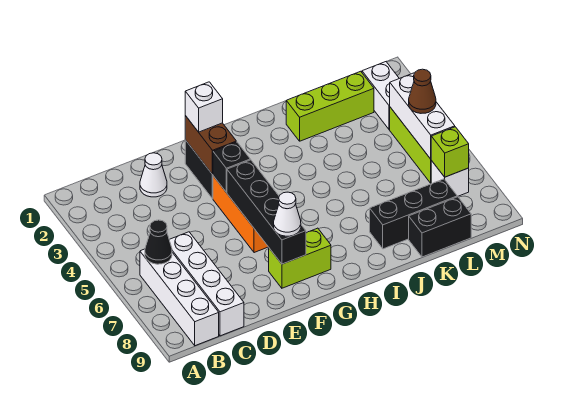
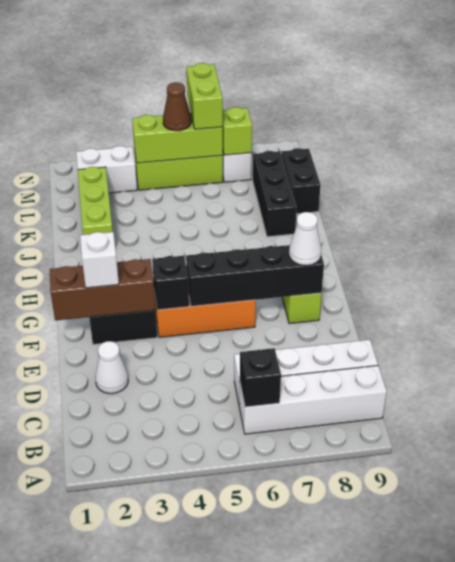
black cone B6 level 2 -> black brick B6 level 2
brown brick F2:F3 level 2 -> brown brick F1:F3 level 2
white brick M4:M6 level 2 -> lime brick M4:M6 level 2
none -> lime brick M6:N6 level 3

